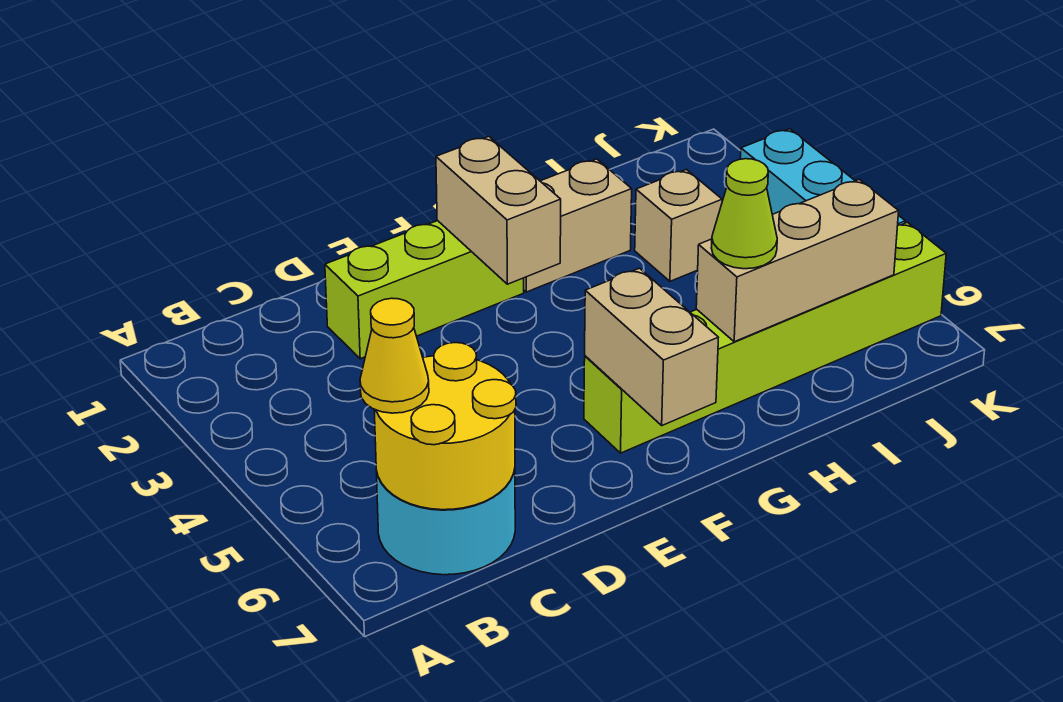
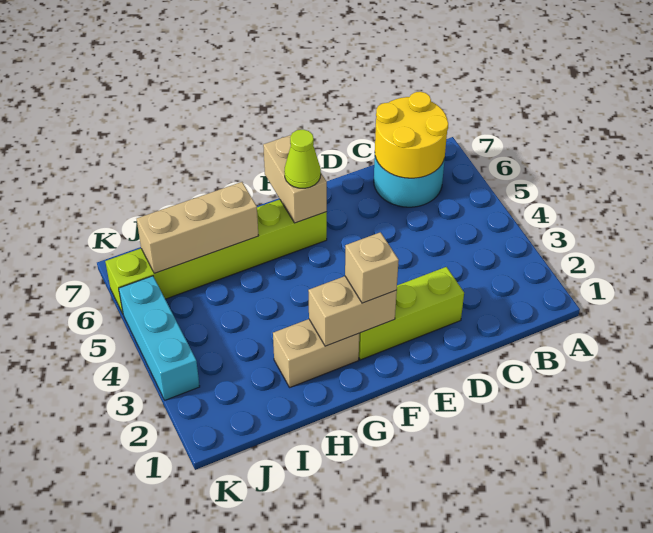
yellow cone B6 level 3 -> none
tan brick F2:F3 level 2 -> tan brick F2:G2 level 2
lime cone H6 level 3 -> lime cone F6 level 3
tan brick I3 level 1 -> tan brick F2 level 3

